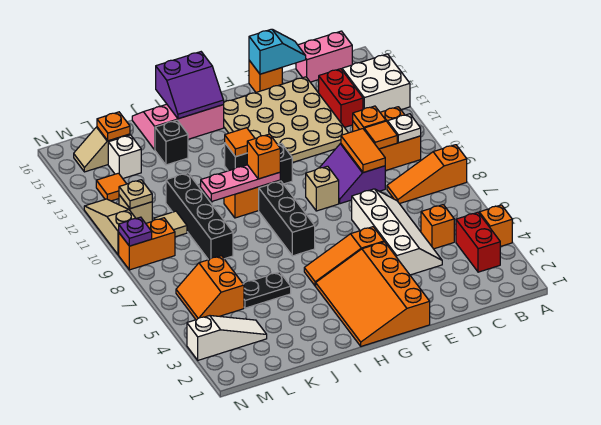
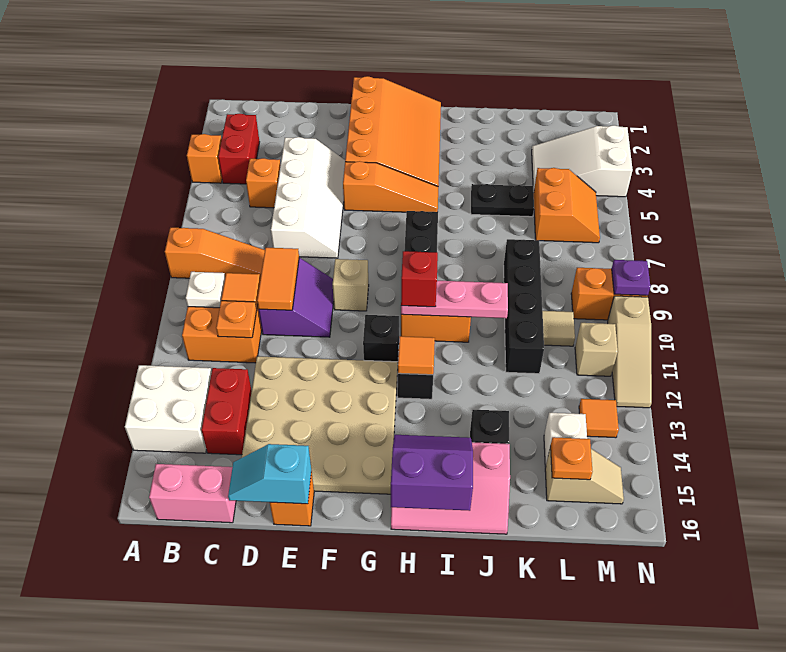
white slope D4:E7 level 1 top E -> white slope D4:E7 level 1 top D
orange brick H10 level 3 -> red brick H10 level 3
white slope L3:N3 level 1 top N -> white slope L3:N4 level 1 top N
tan plate M11 level 2 -> none

